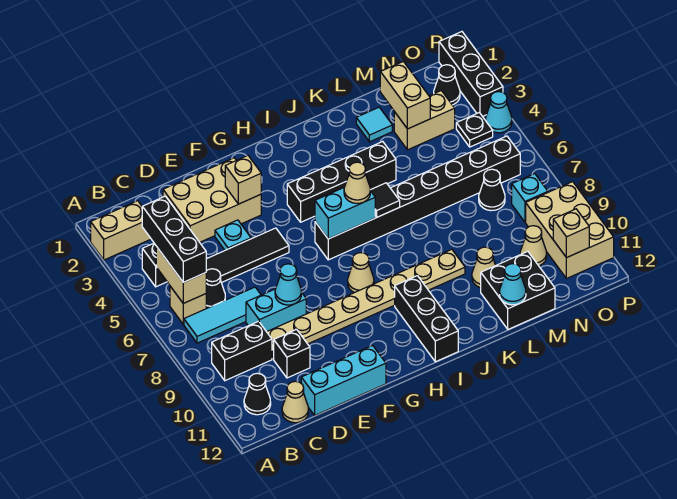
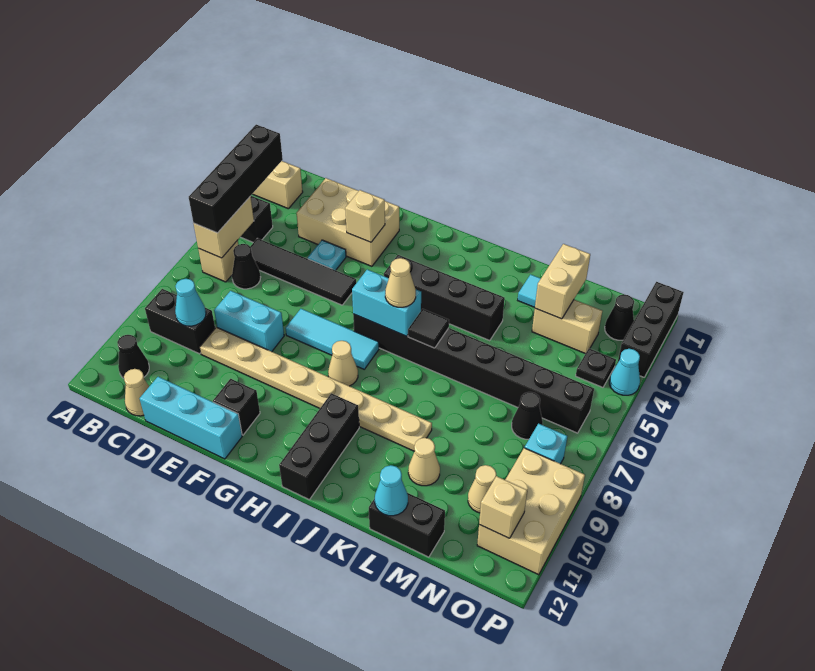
black brick B4:B6 level 3 -> black brick B3:B6 level 3
cyan tile B7:D7 level 1 -> cyan tile F7:H7 level 1
black brick D10 level 1 -> black brick F11 level 1
cyan cone E8 level 2 -> cyan cone C9 level 2
black brick L11:M12 level 1 -> black brick L12:M12 level 1

